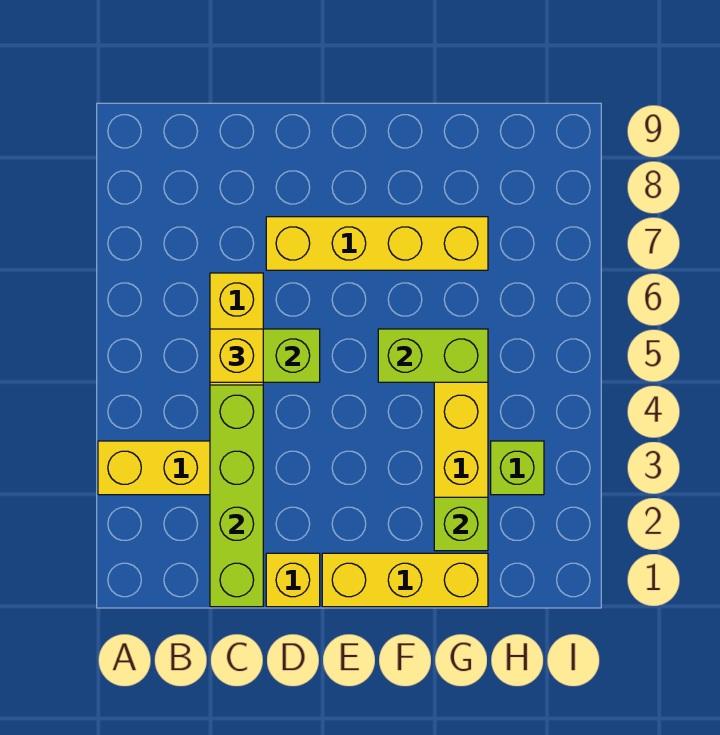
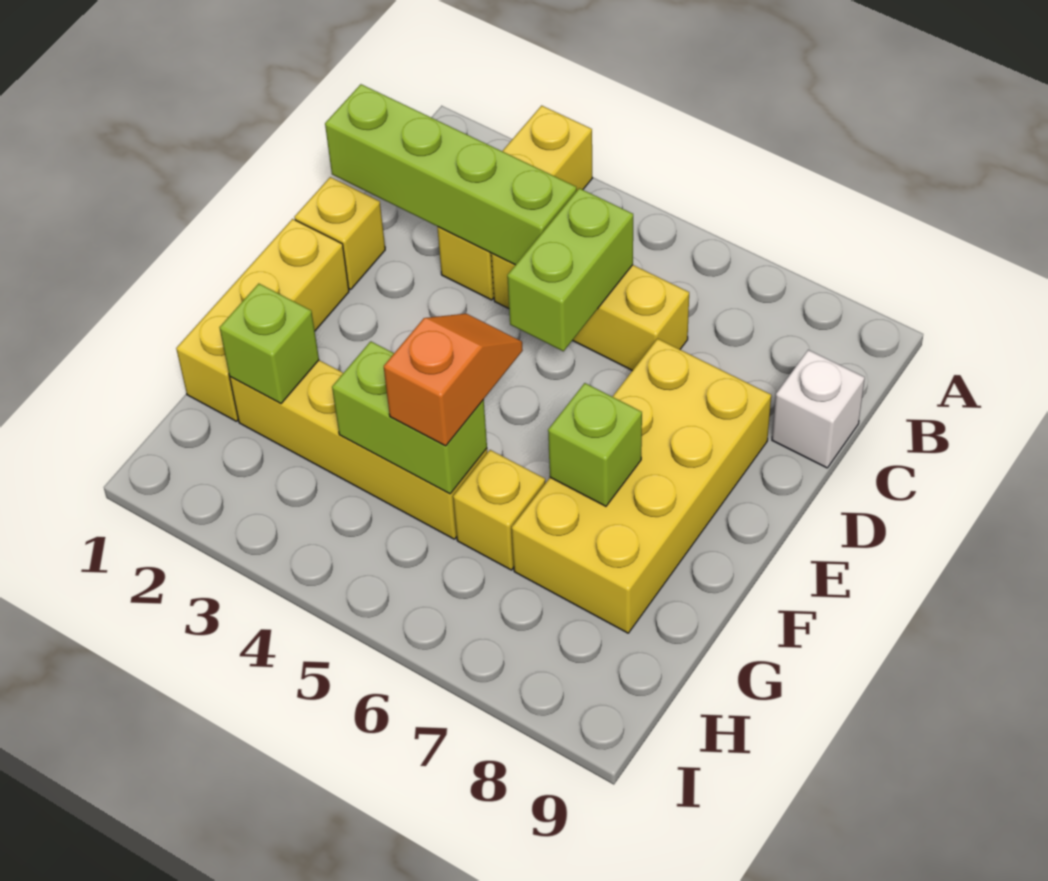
yellow brick C5 level 3 -> yellow brick G6 level 1
none -> white brick C9 level 1
yellow brick D7:G7 level 1 -> yellow brick D7:G8 level 1
lime brick F5:G5 level 2 -> lime brick G4:G5 level 2
none -> orange slope F5:G5 level 3 top G
lime brick H3 level 1 -> lime brick F7 level 2

